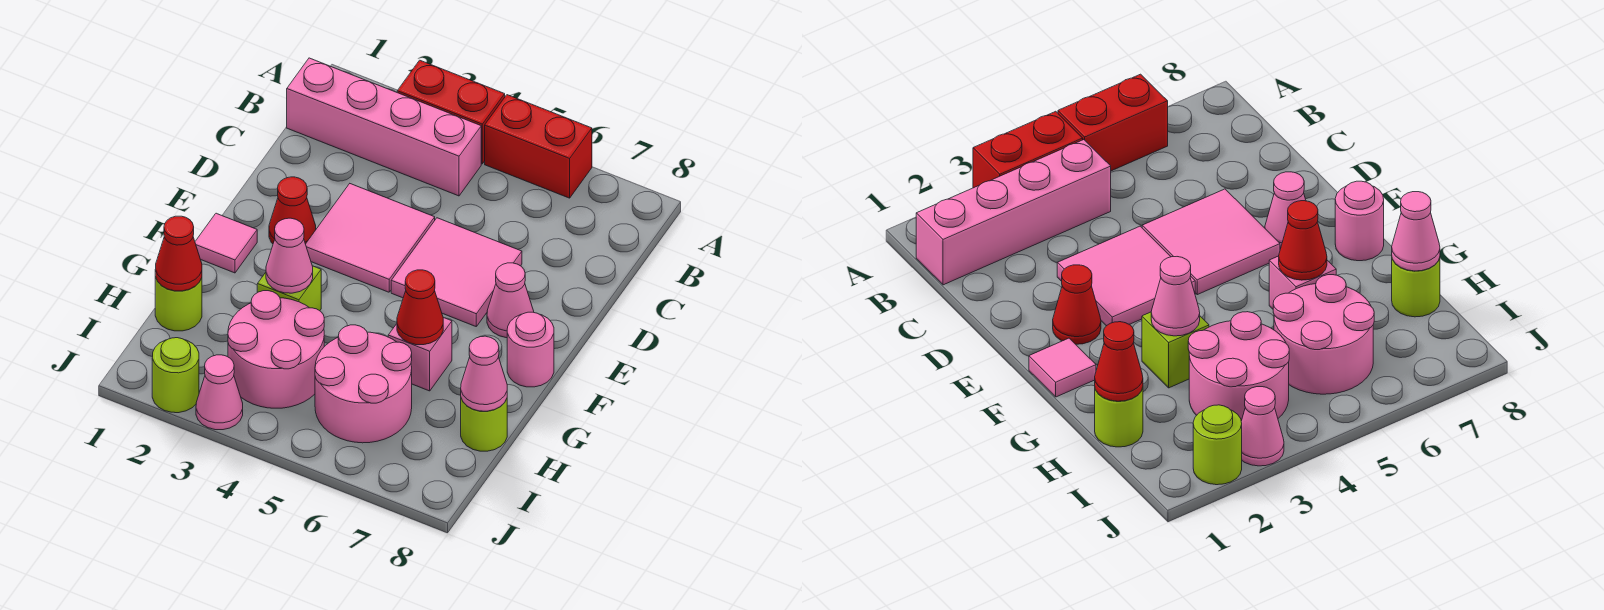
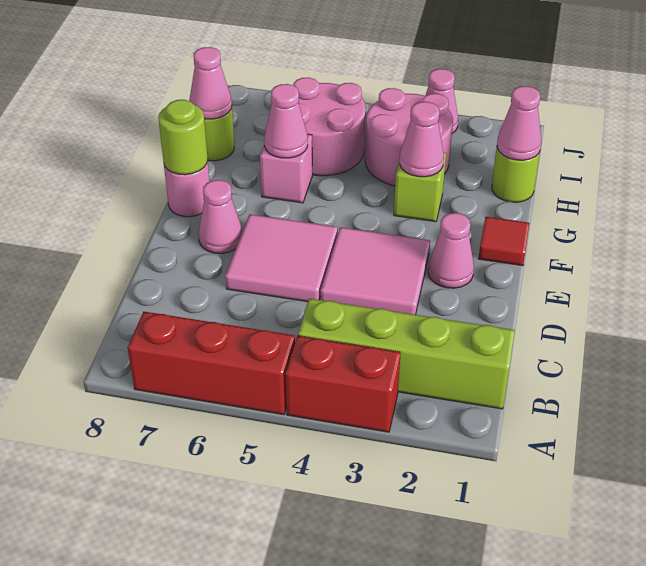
red brick A5:A6 level 1 -> red brick A5:A7 level 1
pink brick B1:B4 level 1 -> lime brick B1:B4 level 1
red cone E2 level 1 -> pink cone E2 level 1
pink tile F1 level 1 -> red tile F1 level 1
red cone G6 level 2 -> pink cone G6 level 2
red cone H1 level 2 -> pink cone H1 level 2
lime round brick J2 level 1 -> lime round brick F8 level 2

